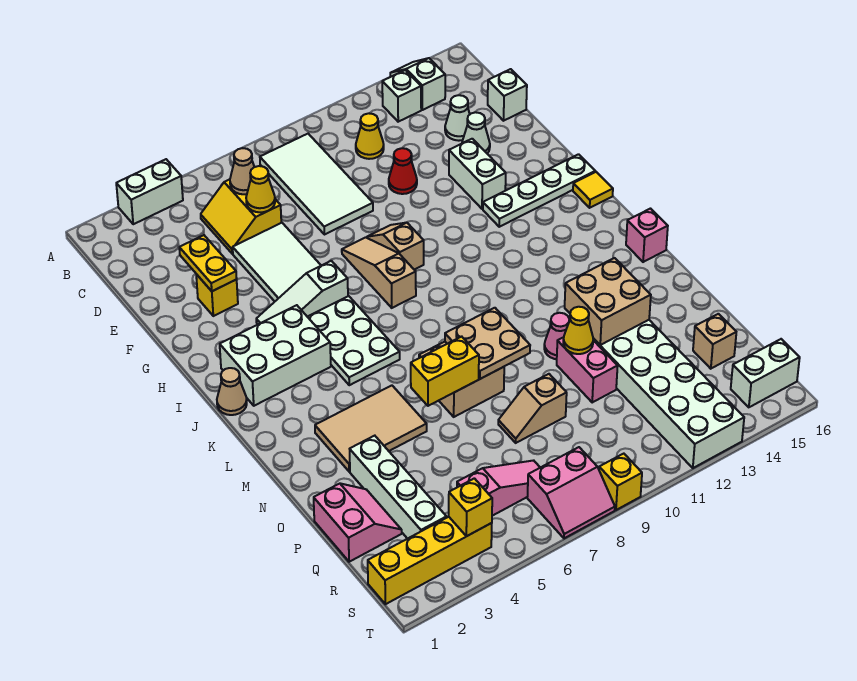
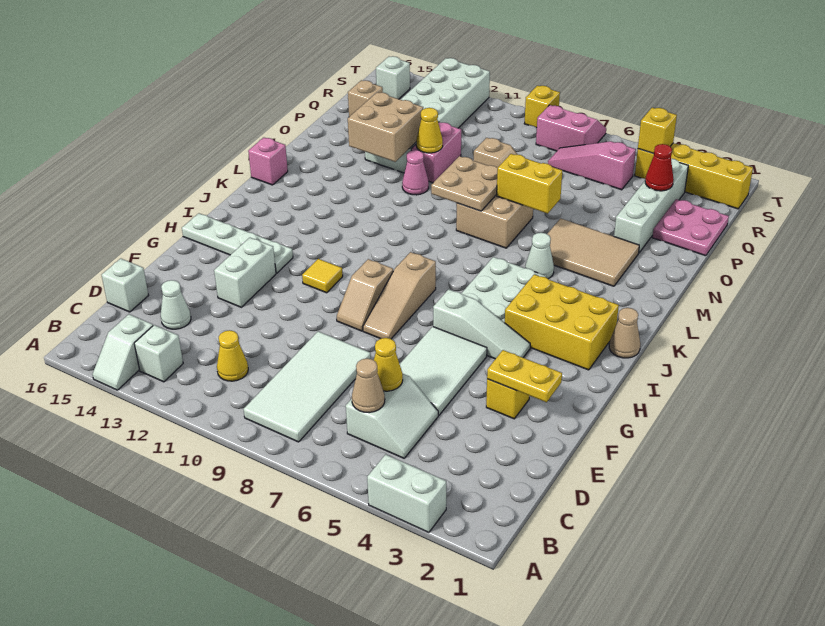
yellow slope C5:D6 level 1 top 6 -> white slope C5:D6 level 1 top 6
yellow plate E3:F3 level 2 -> yellow plate F2:F3 level 2
red cone E11 level 1 -> red cone Q3 level 2
white cone E14 level 1 -> white cone L5 level 1
white brick I2:J4 level 1 -> yellow brick I2:J4 level 1
yellow tile I16 level 1 -> yellow tile H11 level 1
pink slope P1:Q2 level 1 top 1 -> pink plate P1:Q2 level 1
white brick S15:S16 level 1 -> white brick S15 level 1

